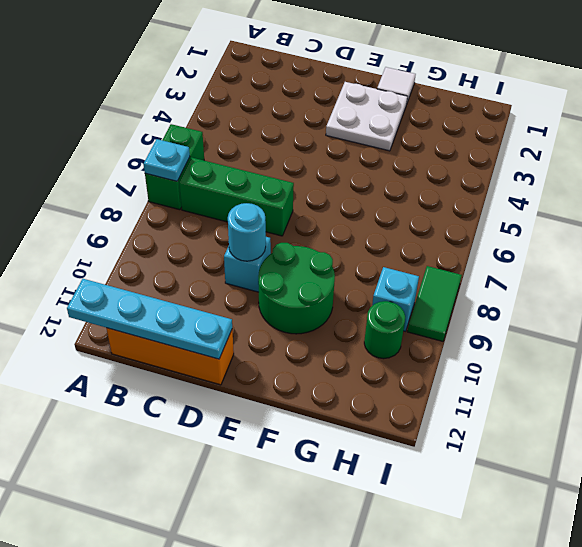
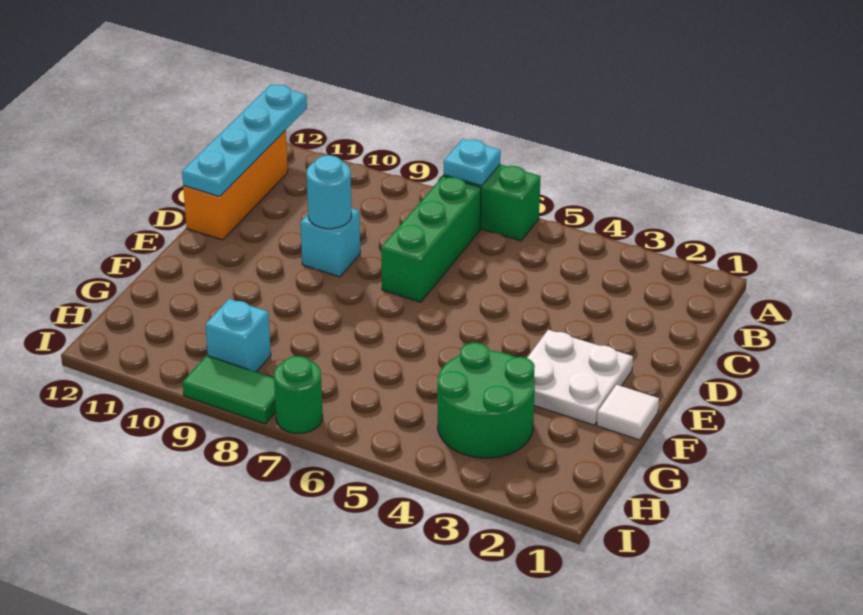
green round brick E9:F10 level 1 -> green round brick G3:H4 level 1
green round brick H10 level 1 -> green round brick I7 level 1

